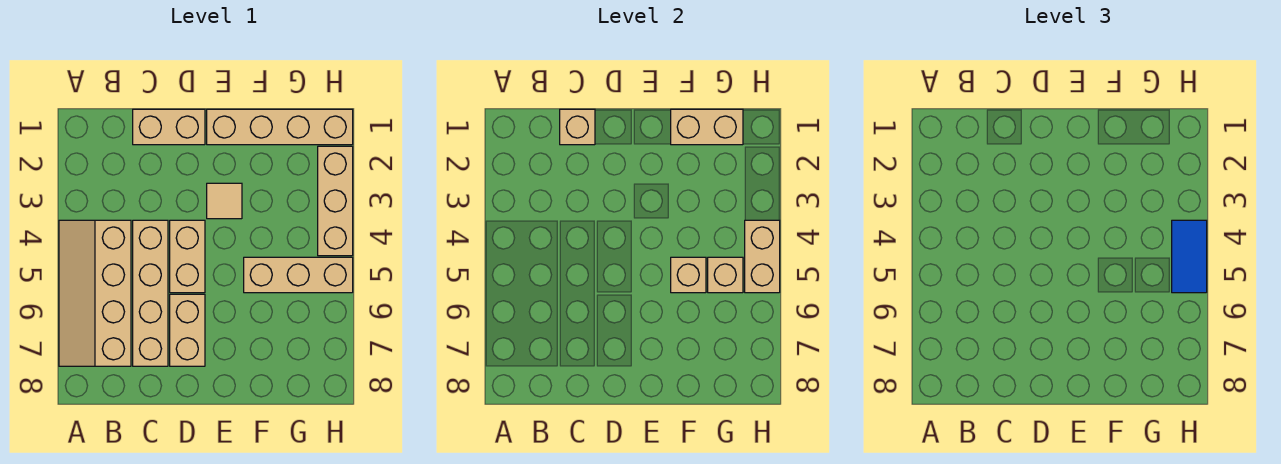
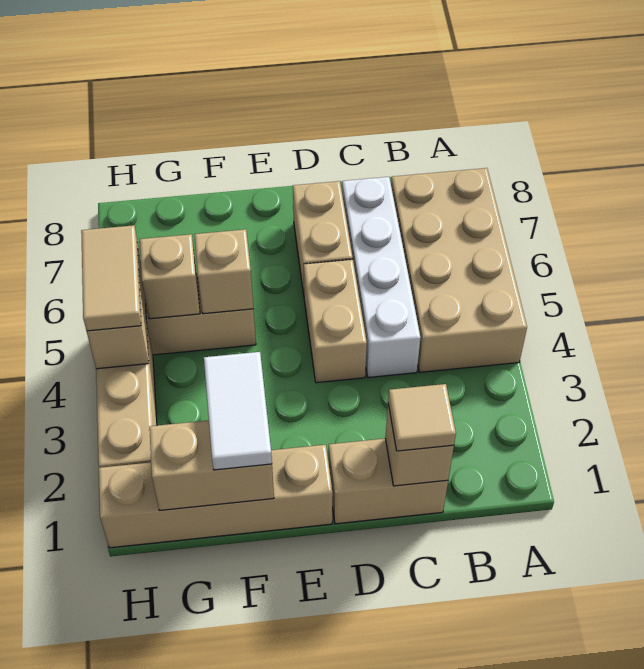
tan slope A4:B7 level 1 top B -> tan brick A4:B7 level 1
tan brick C4:C7 level 1 -> white brick C4:C7 level 1
tan tile E3 level 1 -> tan tile C1 level 3
none -> white tile F1:F2 level 3
blue tile H4:H5 level 3 -> tan tile H4:H5 level 3

